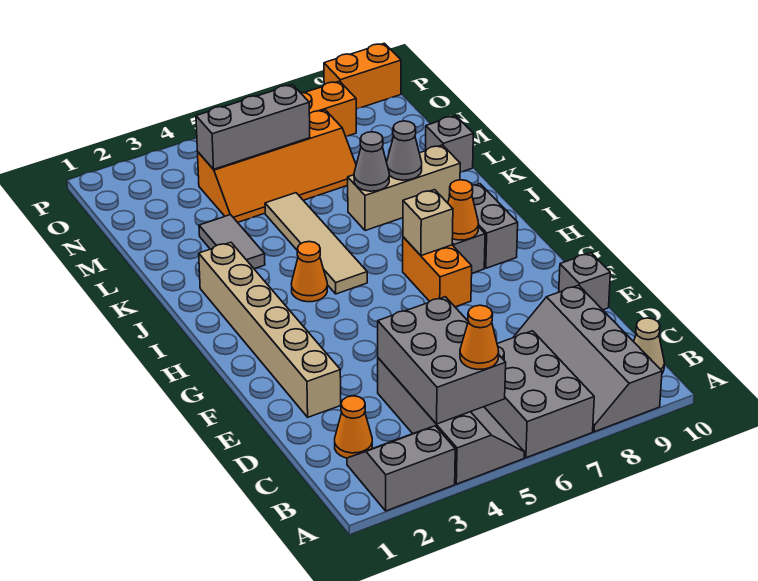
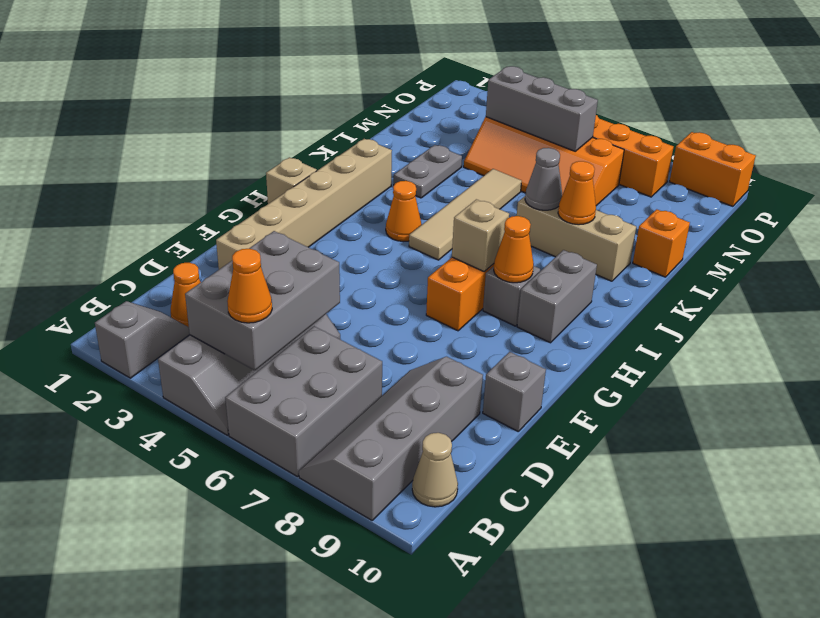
grey slope A2:B3 level 1 top A -> grey slope A2:B2 level 1 top A
none -> tan brick H1 level 1
grey tile K3:L3 level 1 -> grey plate K3:L3 level 1
grey cone K8 level 2 -> orange cone K8 level 2
grey brick L10 level 1 -> orange brick L10 level 1

